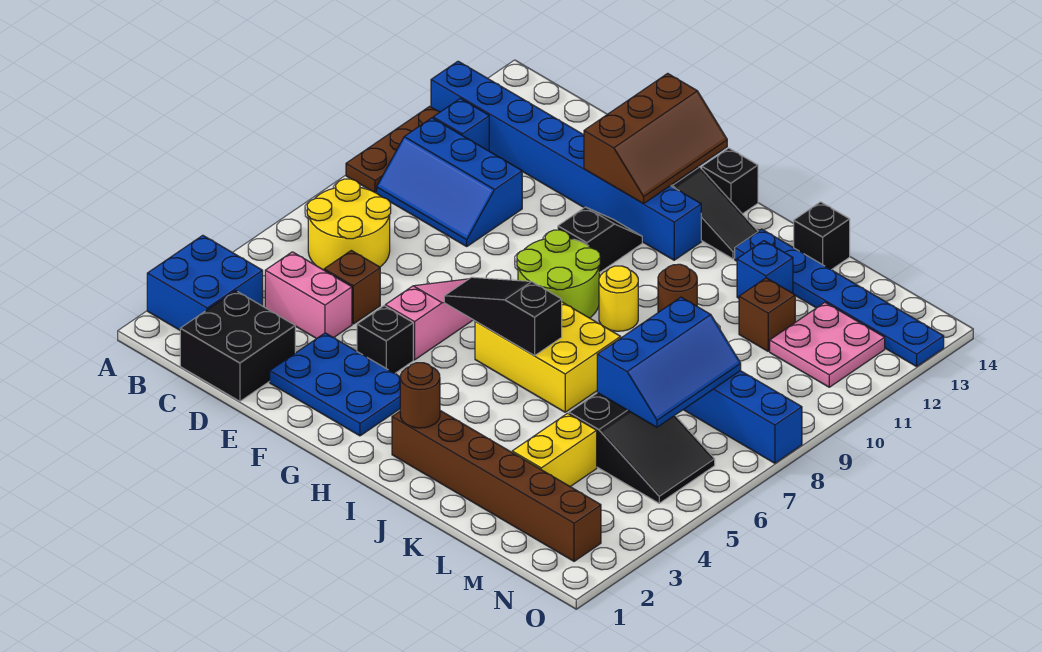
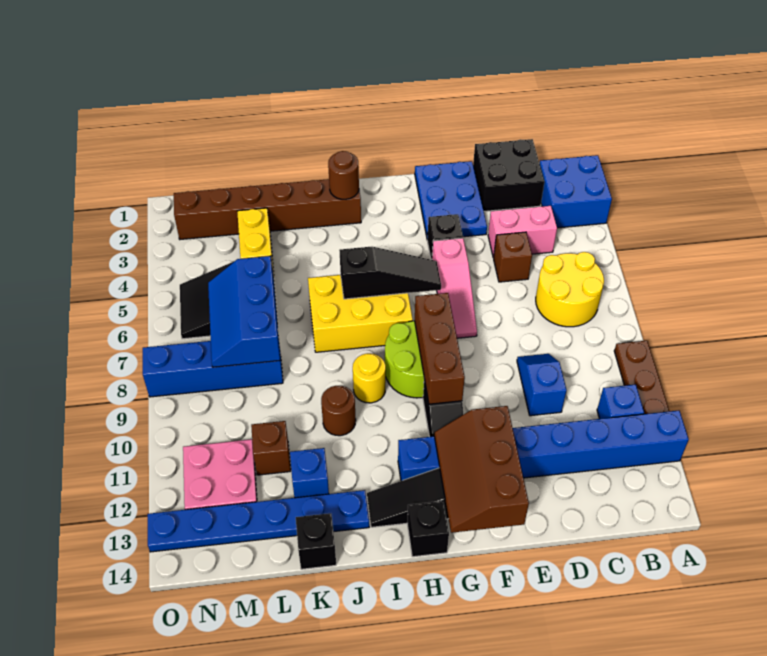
blue slope B9:D10 level 1 top 10 -> blue slope D9:D10 level 1 top 10
blue plate E2:G3 level 1 -> blue plate E1:F3 level 1
none -> brown brick G8:G10 level 2

